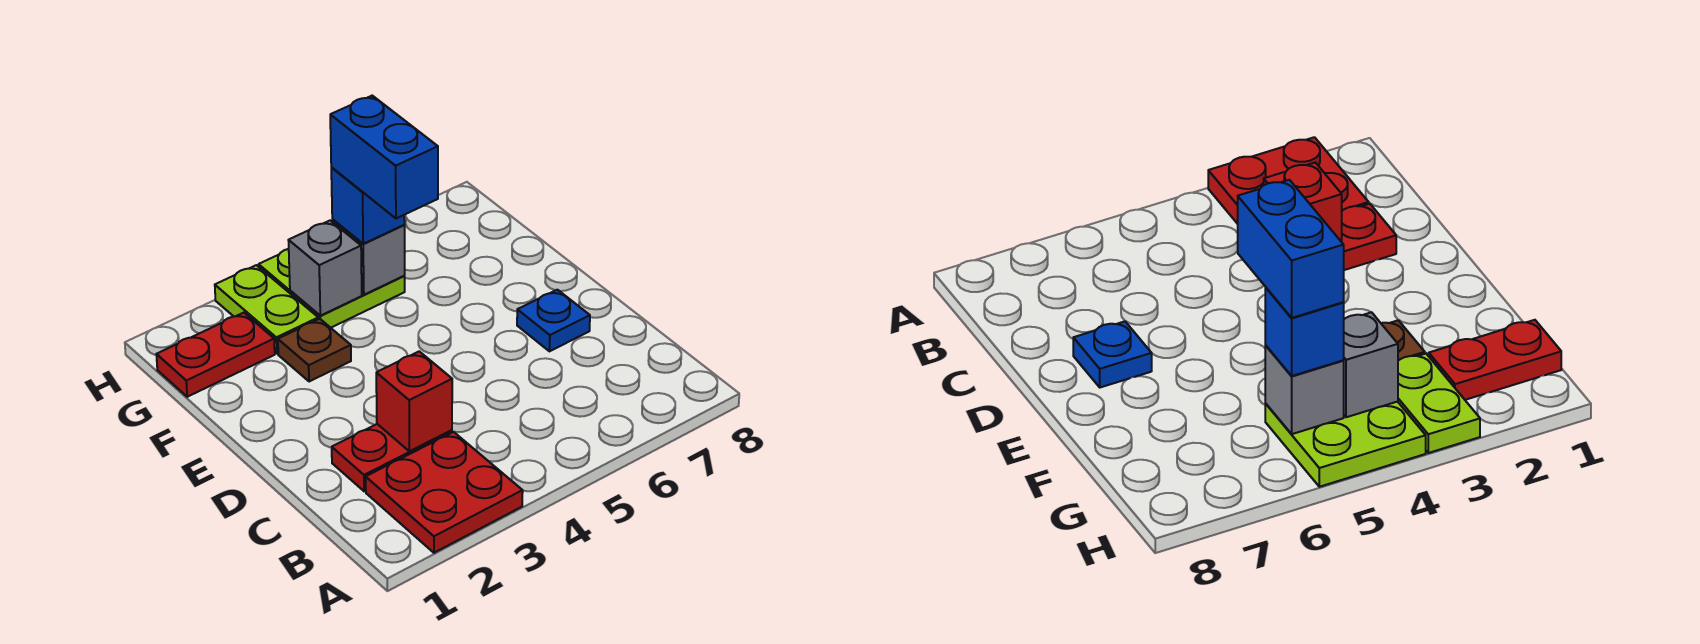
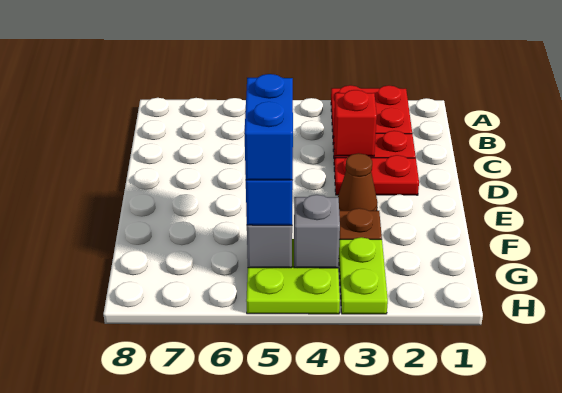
blue plate D7 level 1 -> none
none -> brown cone E3 level 1
red plate G1:G2 level 1 -> red plate D2:D3 level 1

